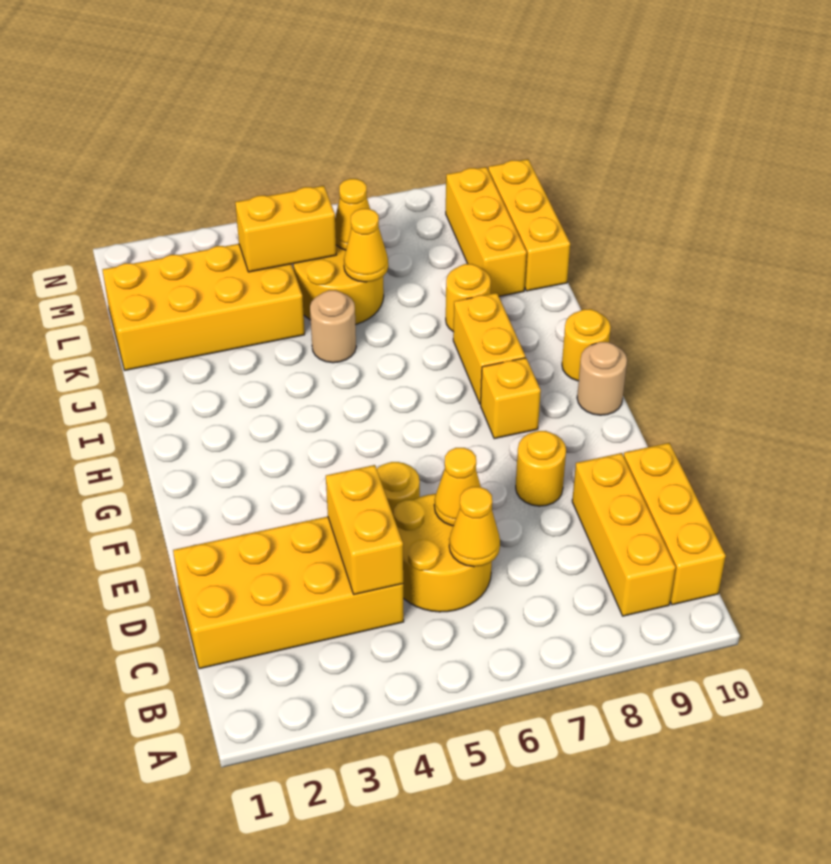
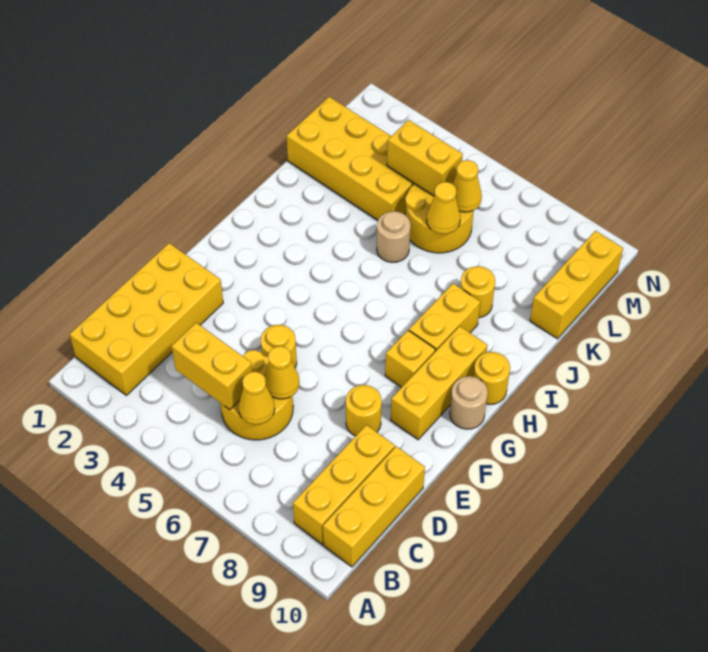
yellow brick C1:D4 level 1 -> yellow brick B1:E2 level 1
yellow brick C4:D4 level 2 -> yellow brick C4:C5 level 2
yellow brick K9:M9 level 1 -> yellow brick F9:H9 level 1

